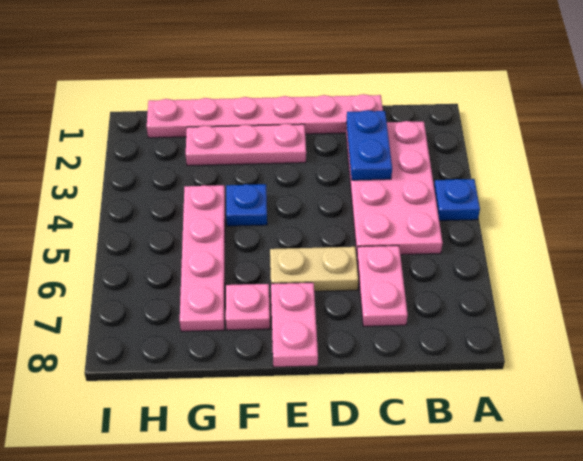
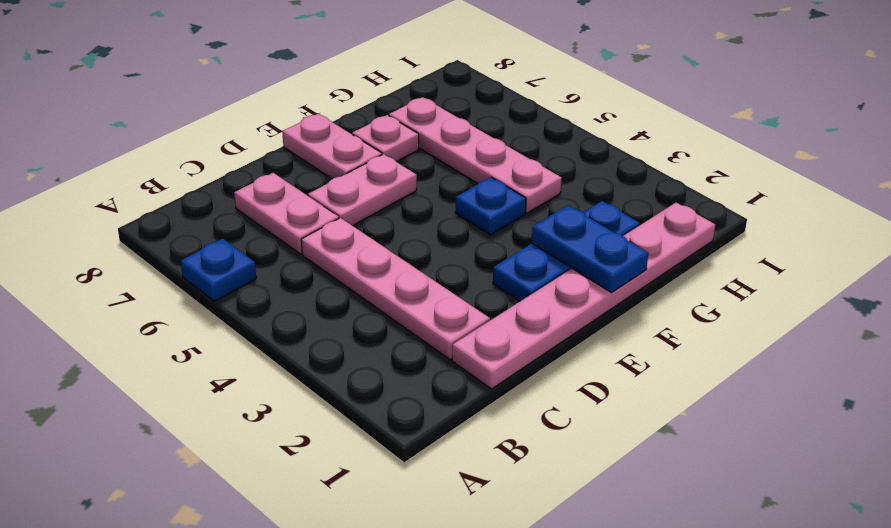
blue plate A4 level 1 -> blue plate A6 level 1
pink plate B2:C5 level 1 -> pink plate C2:C5 level 1
blue plate C2:C3 level 2 -> blue plate F1:F2 level 2
tan plate D6:E6 level 1 -> pink plate D6:E6 level 1
pink plate E2:G2 level 1 -> blue plate E2:G2 level 1

